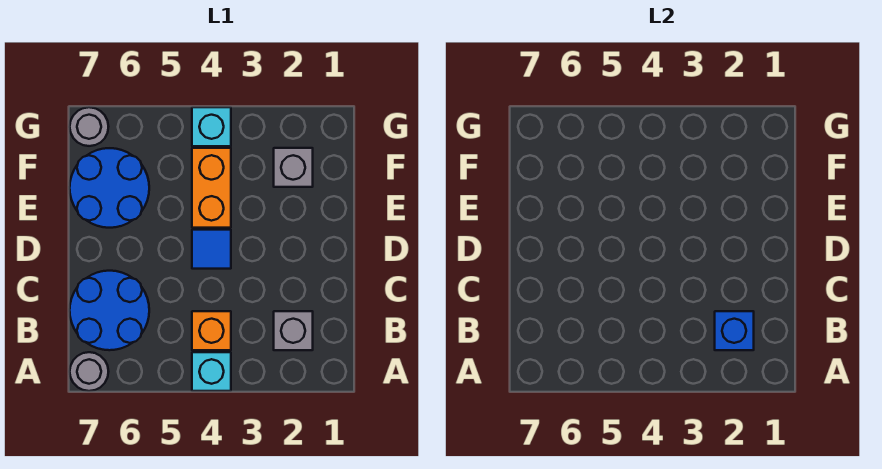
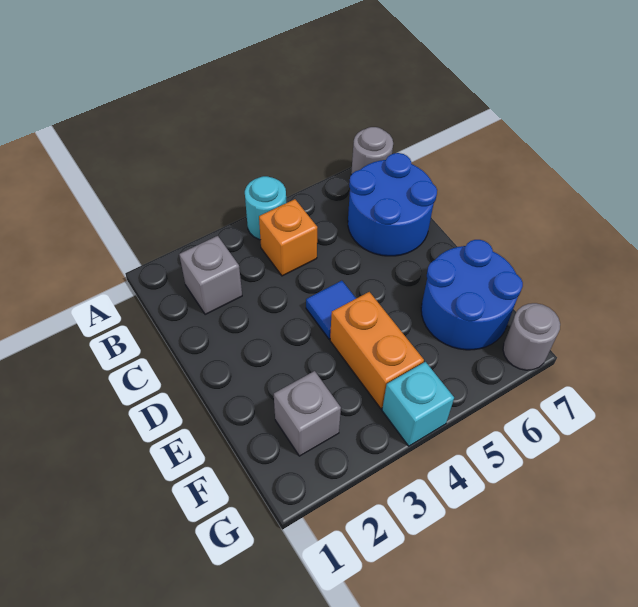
cyan brick A4 level 1 -> cyan round brick A4 level 1
blue brick B2 level 2 -> none

